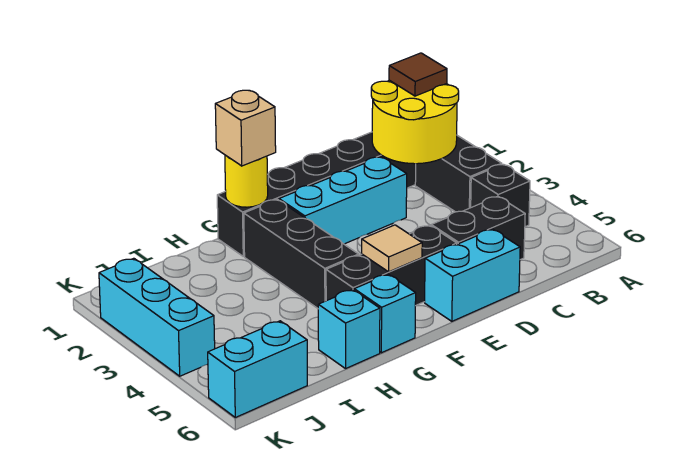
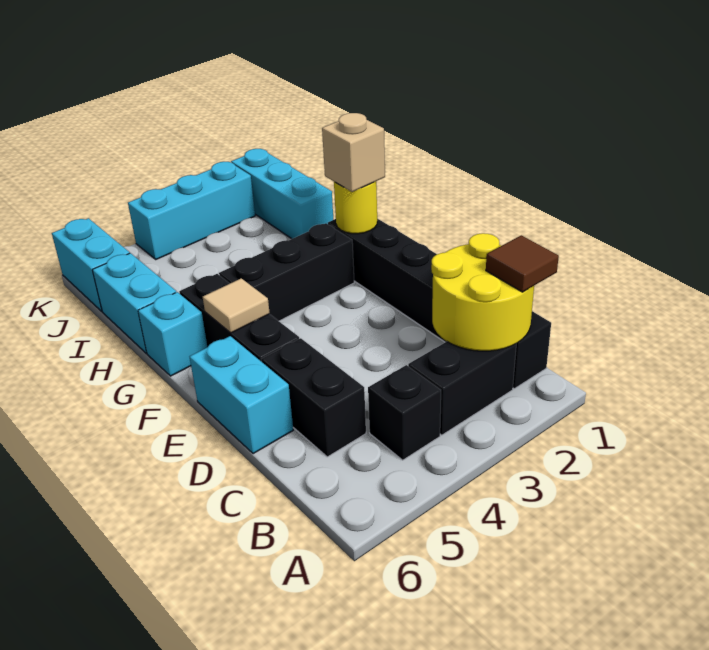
cyan brick D2:F2 level 1 -> cyan brick I1:K1 level 1
cyan brick H6 level 1 -> cyan brick H6:I6 level 1

